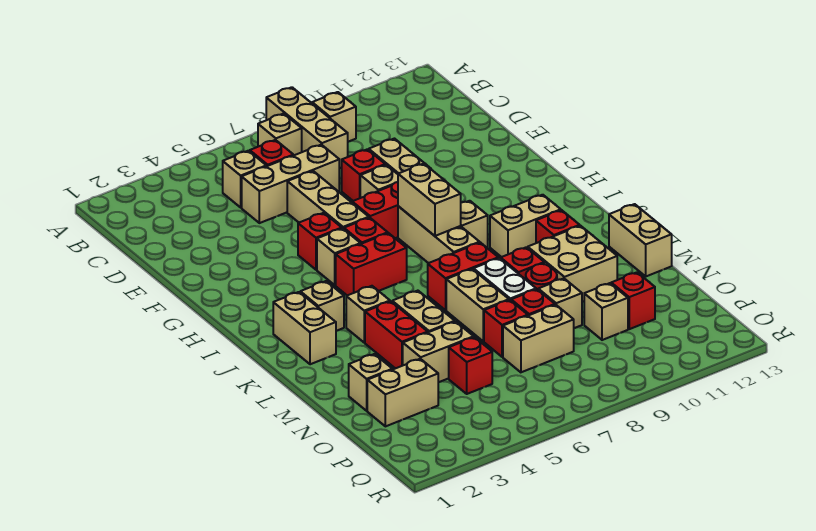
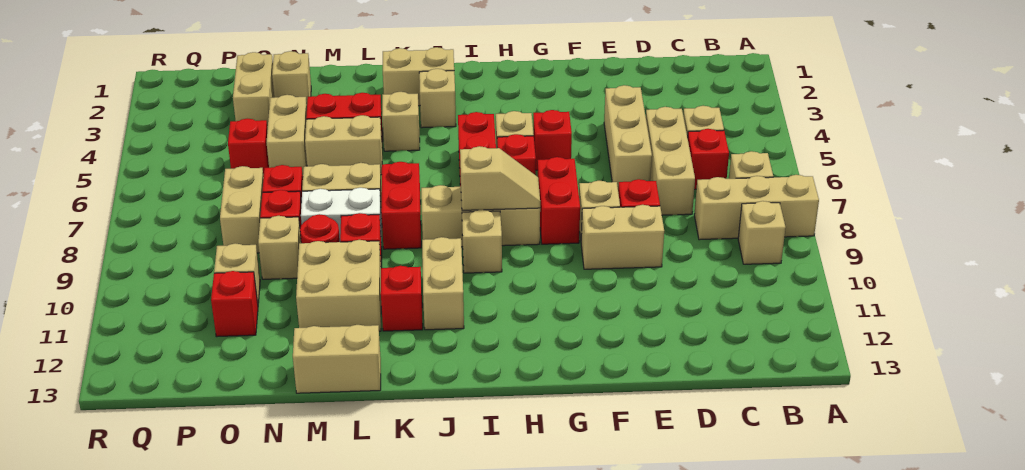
tan brick E6:G6 level 1 -> tan brick E4:E6 level 1
tan brick H8:I8 level 2 -> tan slope H8:I8 level 2 top I

